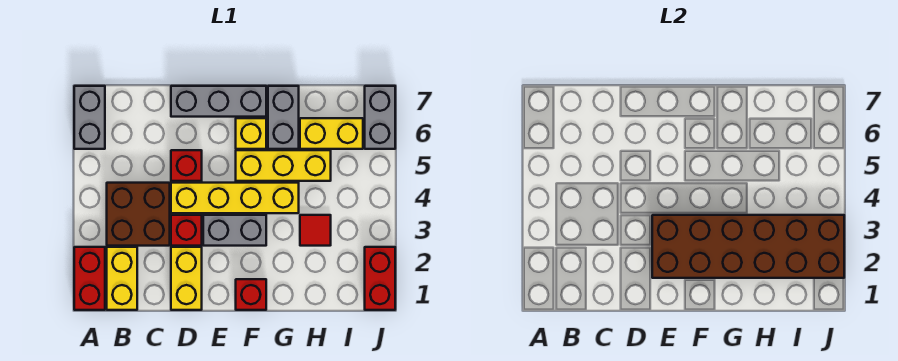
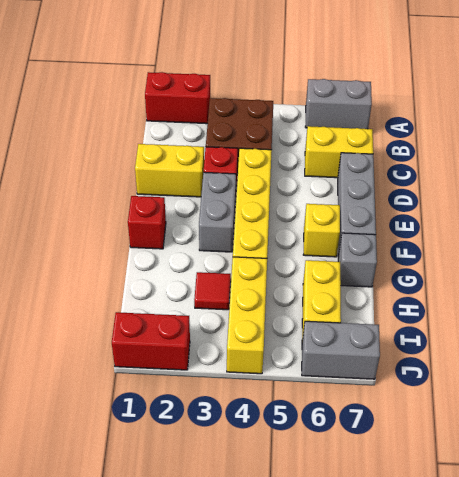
yellow brick B1:B2 level 1 -> yellow brick C6:C7 level 1
red brick D5 level 1 -> none
brown brick E2:J3 level 2 -> none
yellow brick F5:H5 level 1 -> yellow brick H4:J4 level 1
grey brick G6:G7 level 1 -> grey brick G7 level 1

